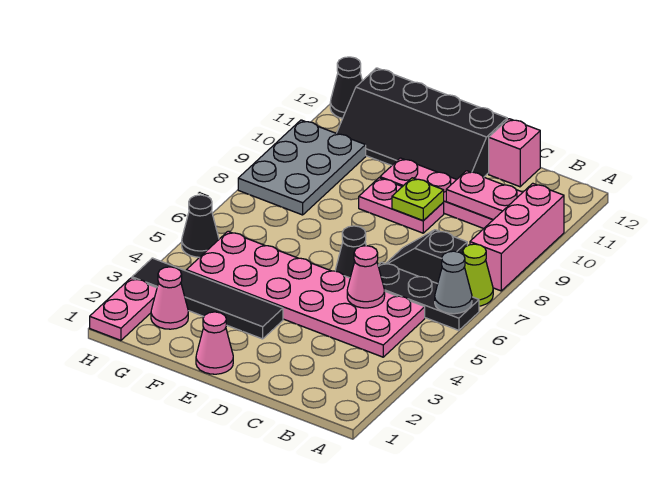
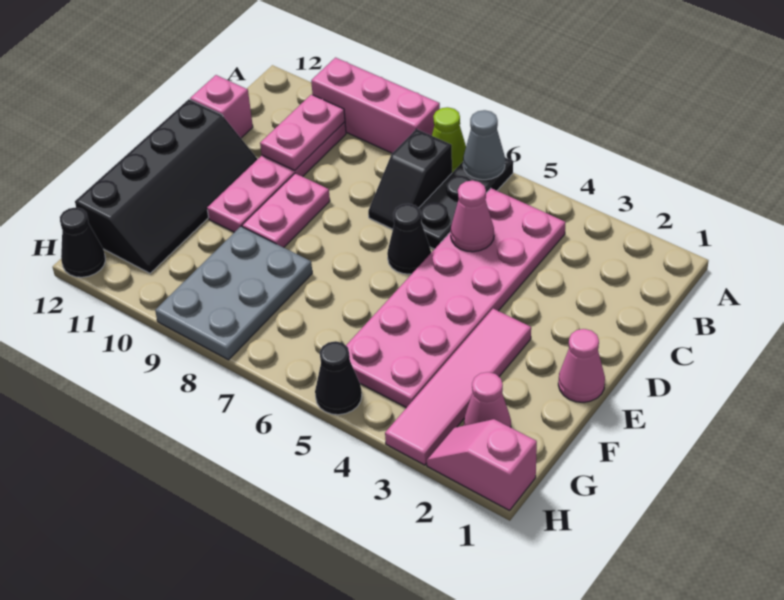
lime plate D9 level 2 -> none
black tile E3:H3 level 1 -> pink tile E3:H3 level 1
grey plate G8:H10 level 1 -> grey plate F8:H9 level 1
pink plate H1:H2 level 1 -> pink slope H1:H2 level 1 top 1

